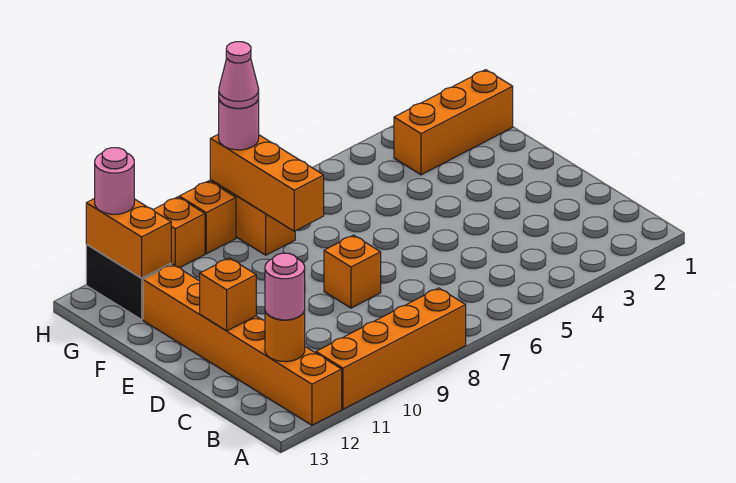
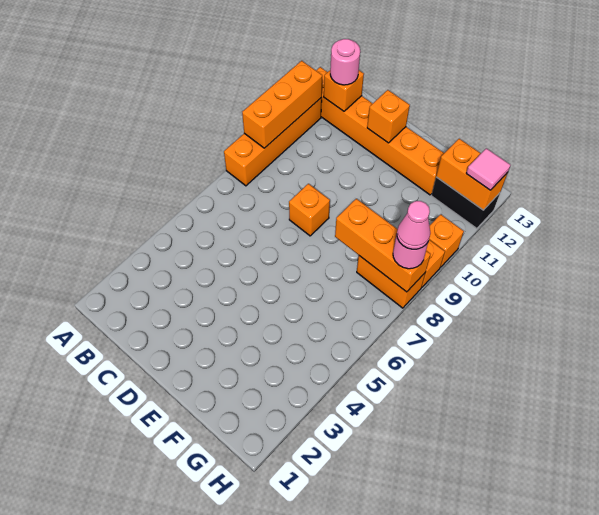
orange round brick B12 level 2 -> orange brick B12 level 2
orange brick G1:G3 level 1 -> orange brick A9:A11 level 2
pink round brick H12 level 3 -> pink tile H12 level 3

